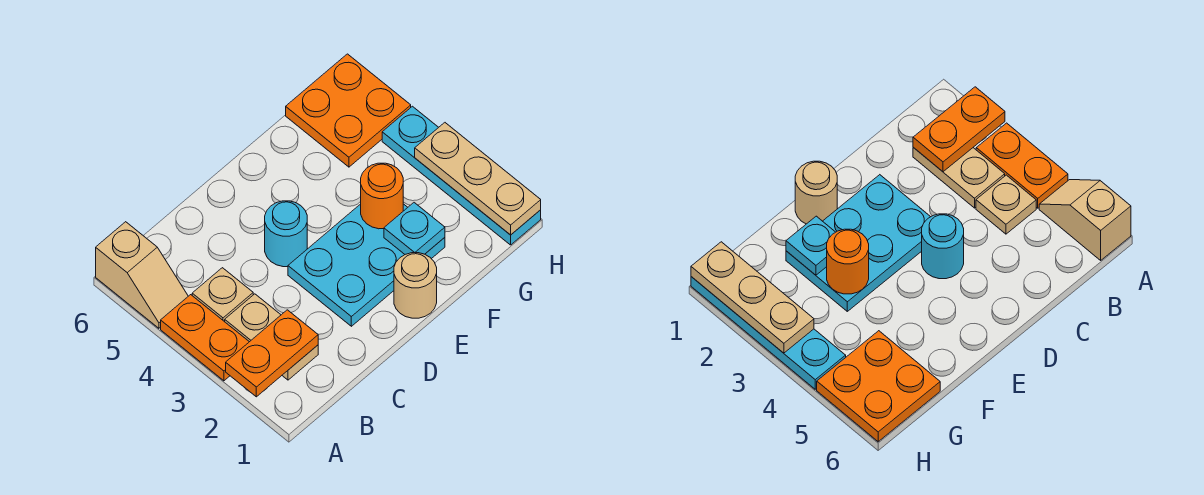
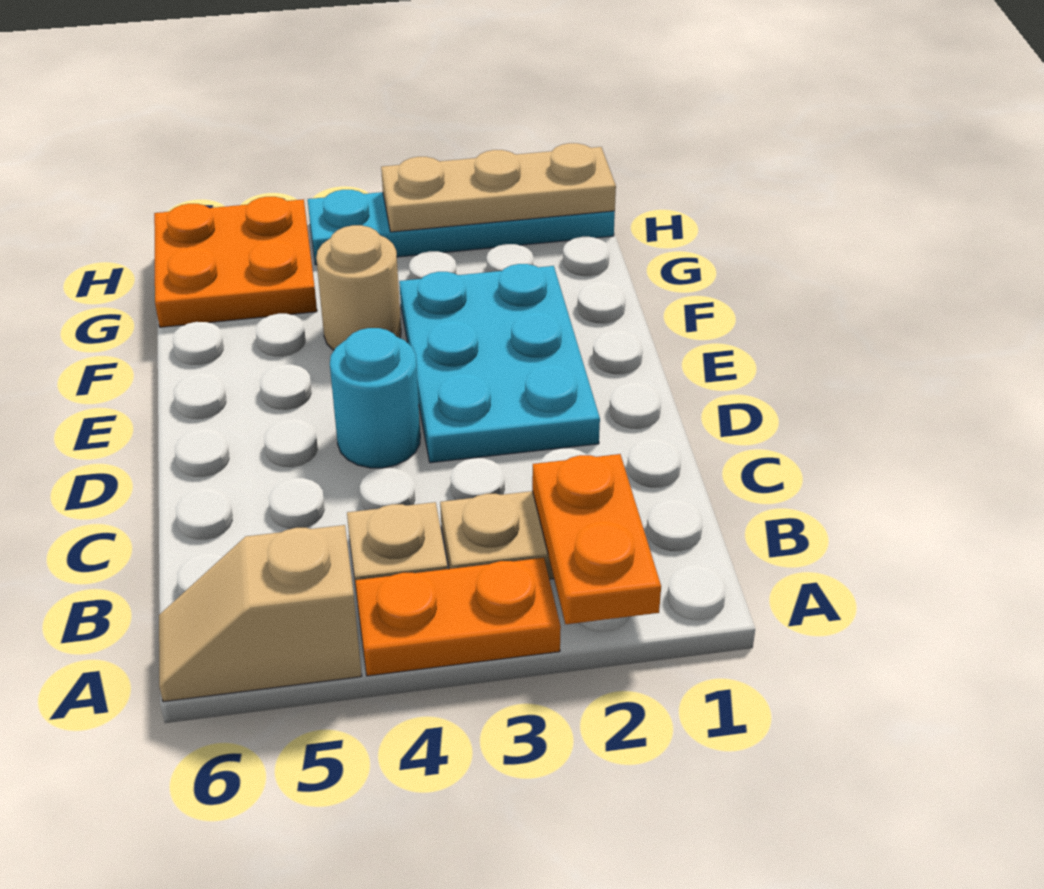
tan slope A5:A6 level 1 top 6 -> tan slope A5:A6 level 1 top 5
tan round brick E1 level 1 -> tan round brick F4 level 1
cyan plate F2 level 2 -> none
orange round brick F3 level 2 -> none

